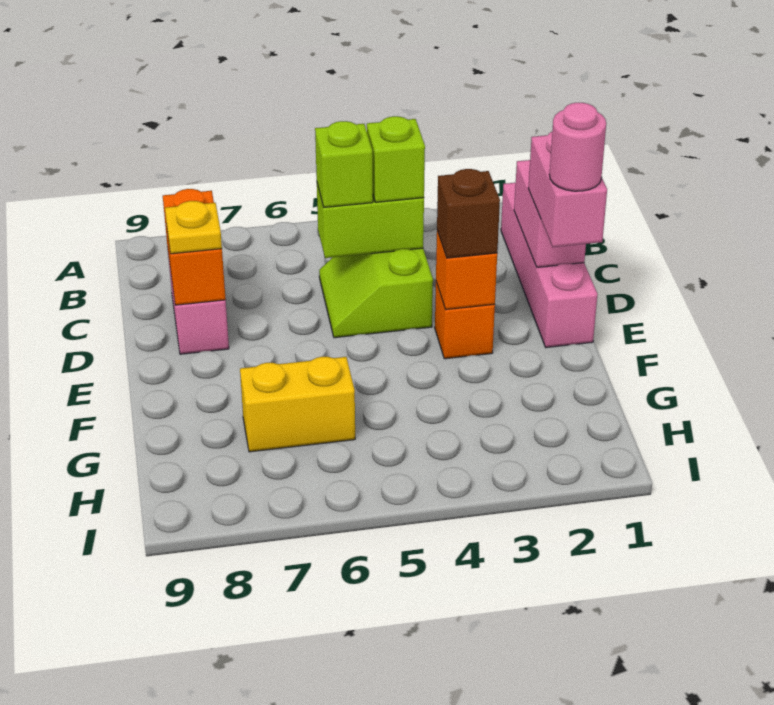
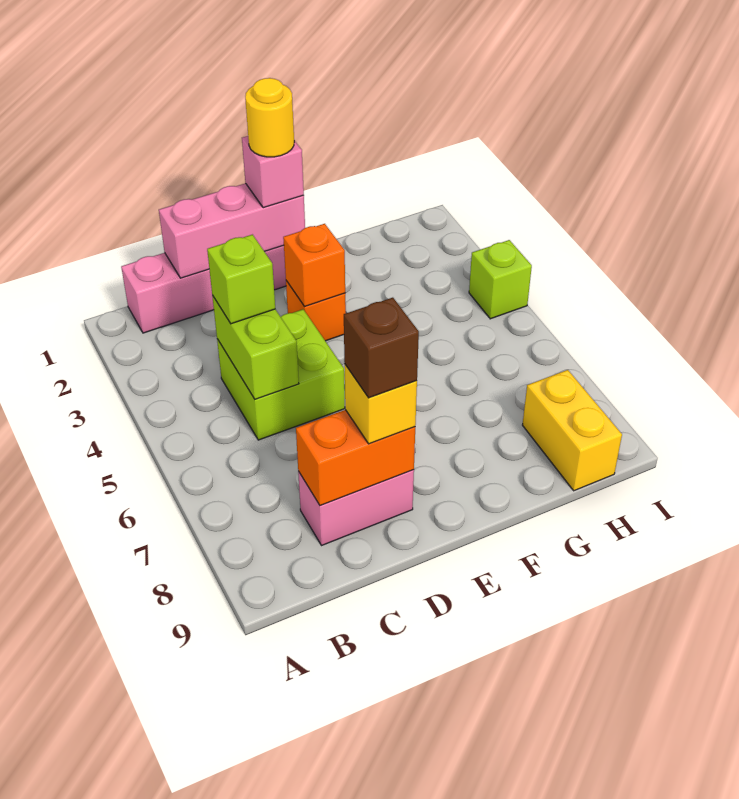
pink brick C1:D1 level 2 -> pink brick C1:E1 level 2
lime slope C4:D5 level 1 top 4 -> lime brick C4:D5 level 1
lime brick C5 level 3 -> lime brick I4 level 1
pink brick D1:E1 level 3 -> pink brick E1 level 3
yellow plate D8 level 3 -> yellow brick D8 level 3
pink round brick E1 level 4 -> yellow round brick E1 level 4
brown brick E3 level 3 -> brown brick D8 level 4
yellow brick G6:G7 level 1 -> yellow brick H8:H9 level 1

